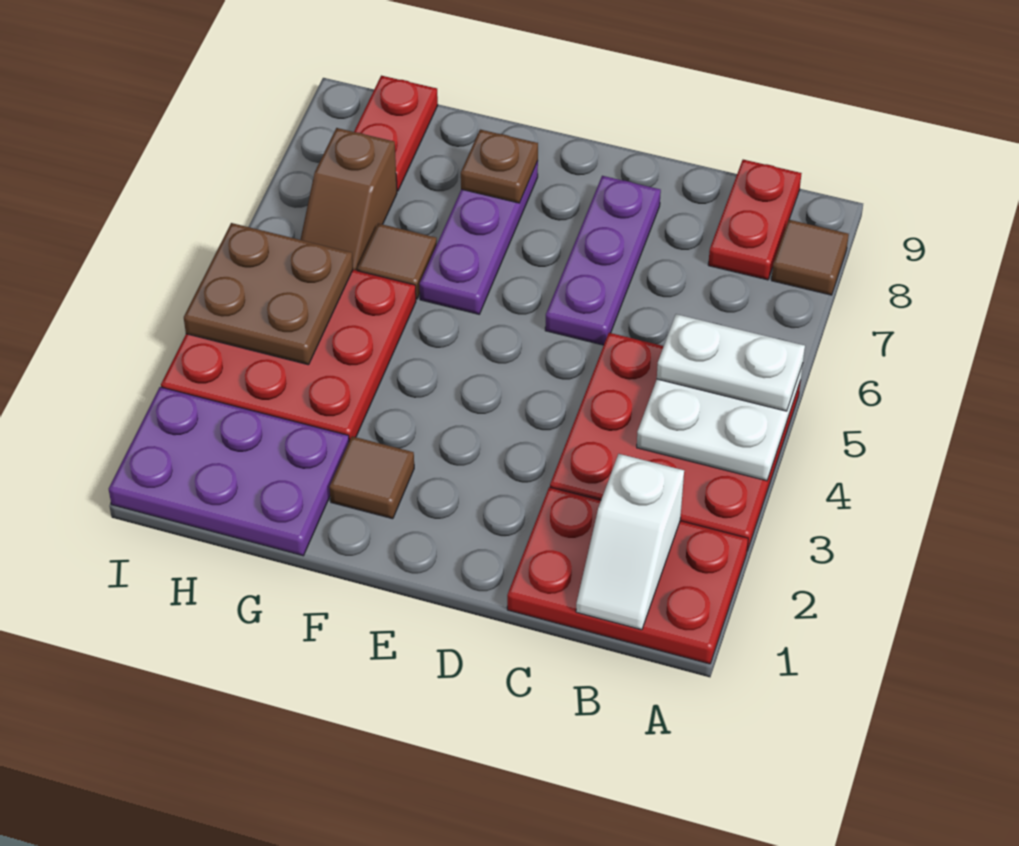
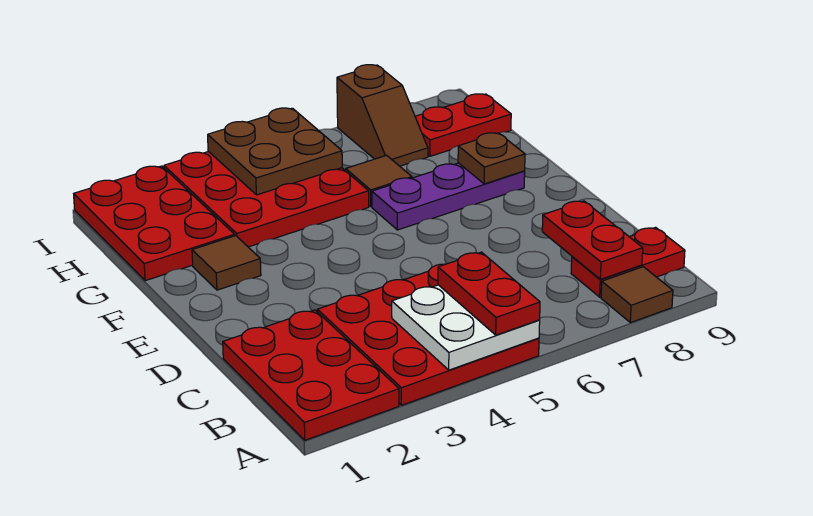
white plate A5:B5 level 3 -> red plate A5:B5 level 3
white slope B1:B2 level 2 top 2 -> none
none -> red plate B8:C8 level 2
purple plate D6:D8 level 1 -> none
purple plate G1:I2 level 1 -> red plate G1:I2 level 1
brown slope H6:H7 level 1 top 7 -> brown slope H7:I7 level 1 top I

